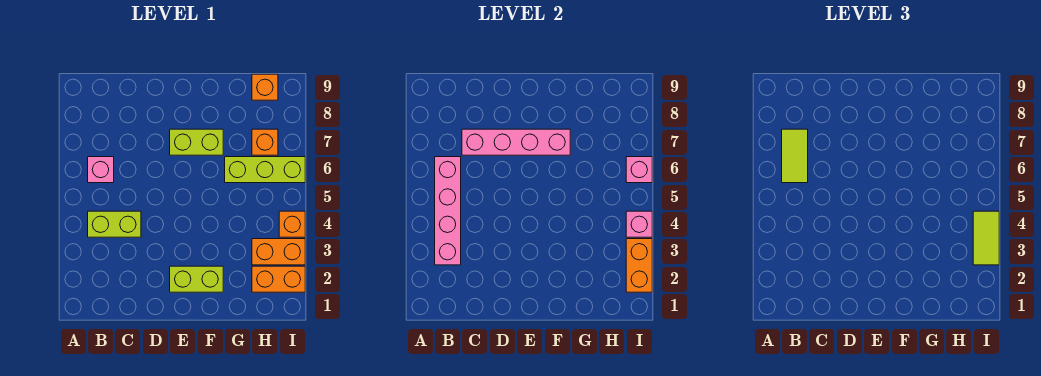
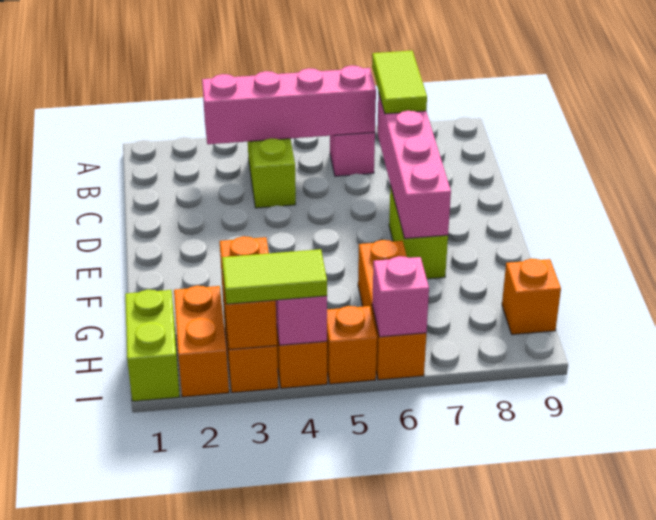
lime tile B6:B7 level 3 -> lime tile B7:C7 level 3
lime brick E2:F2 level 1 -> lime brick H1:I1 level 1
lime brick G6:I6 level 1 -> orange brick G6:I6 level 1
orange brick H7 level 1 -> orange brick I5 level 1
orange brick I2:I3 level 2 -> orange brick H3:I3 level 2

